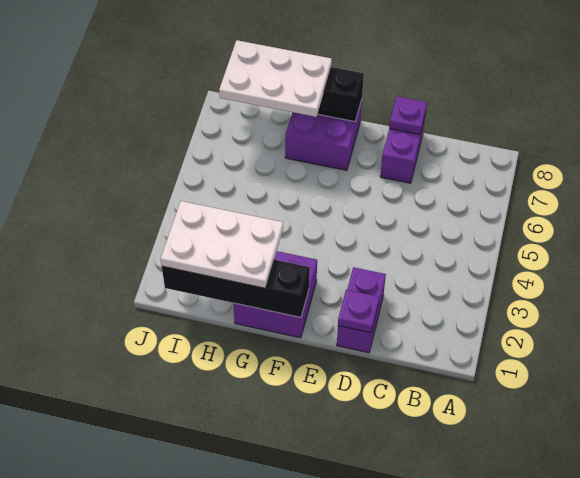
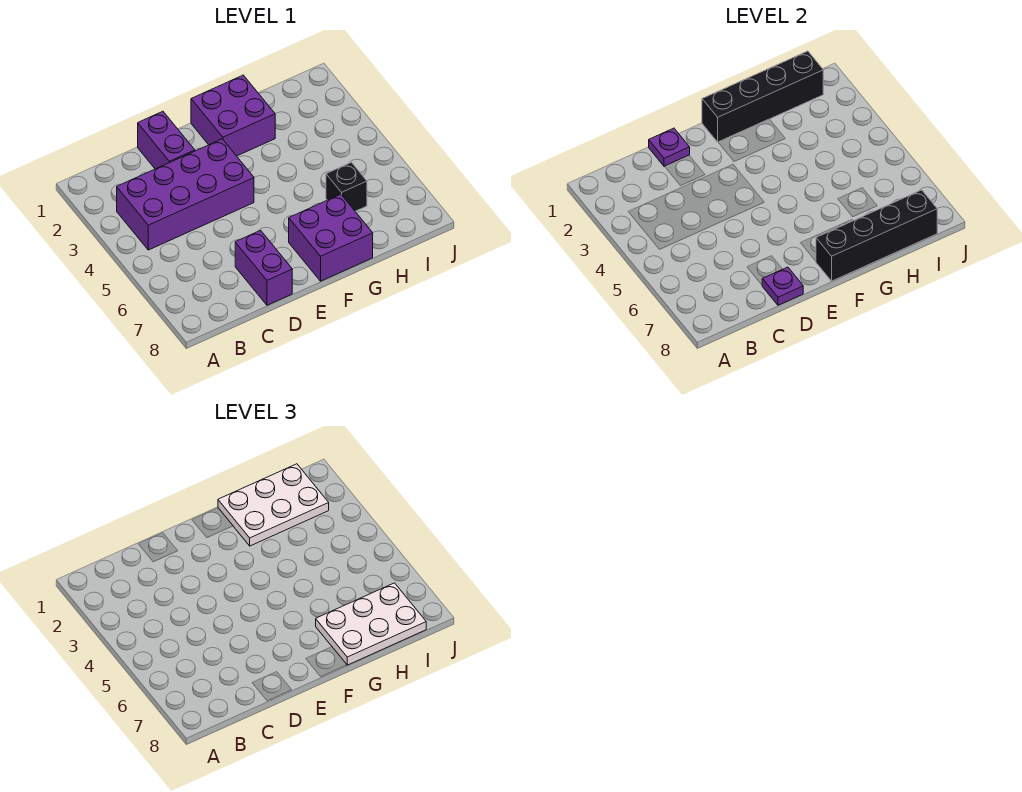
none -> purple brick B3:E4 level 1
none -> black brick H6 level 1

